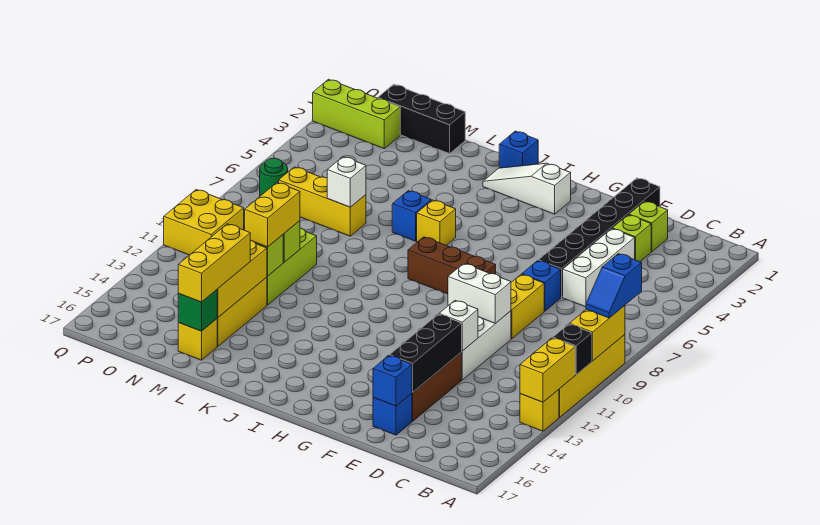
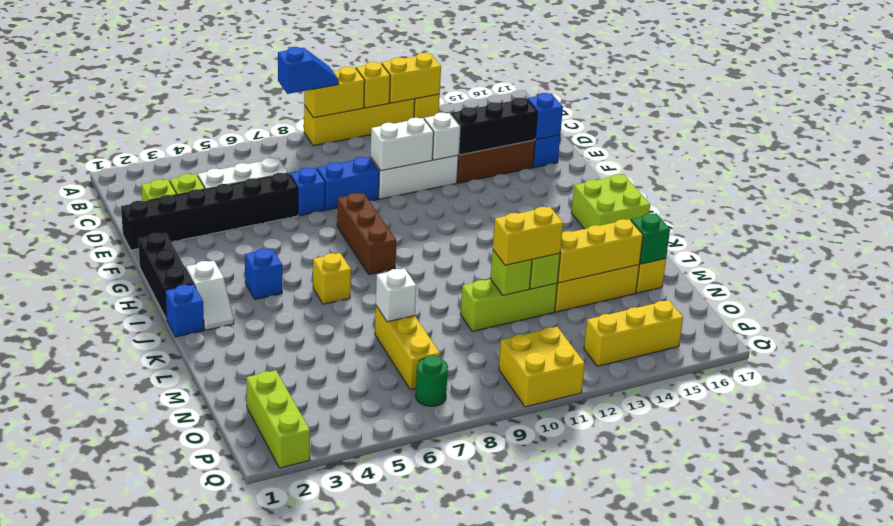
black brick A11 level 2 -> yellow brick A11 level 2
yellow brick E8:E9 level 1 -> blue brick E8:E9 level 1
white brick E10:F10 level 2 -> white brick E10:E11 level 2
white slope H2:J2 level 1 top H -> white slope I2:J2 level 1 top I
none -> lime brick I16:J17 level 1
blue brick K6 level 1 -> blue brick I4 level 1
black brick M1:O1 level 1 -> black brick G1:I1 level 1
yellow brick M14:M16 level 3 -> yellow brick P13:P15 level 1

